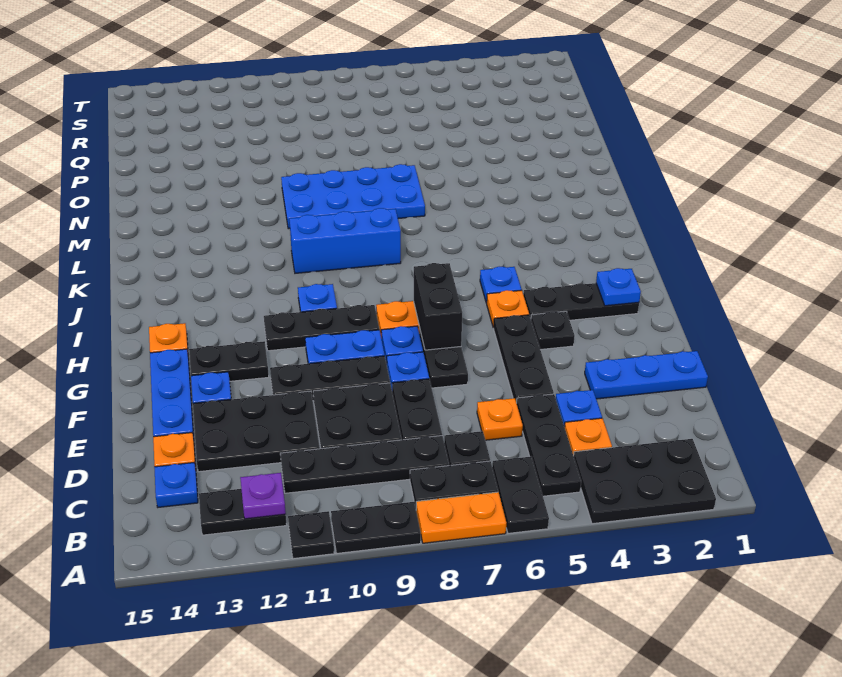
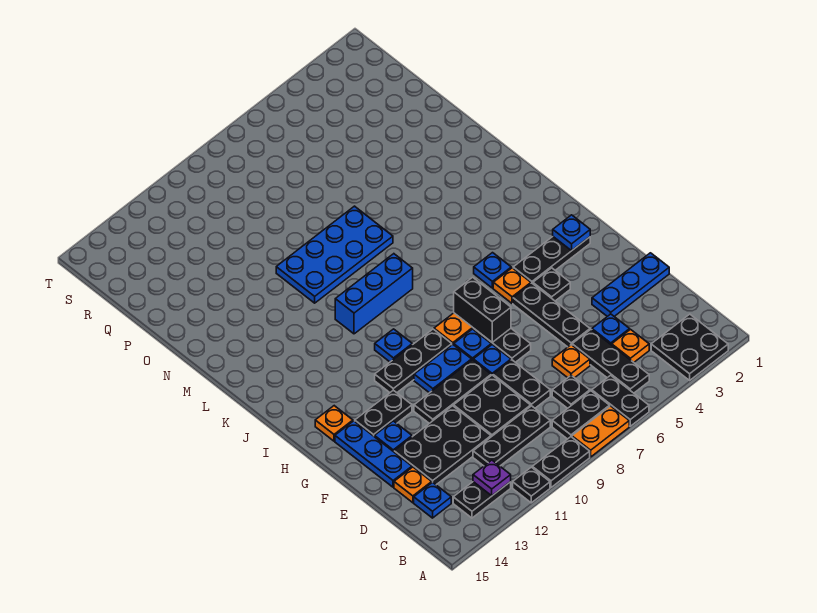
black plate A2:B4 level 1 -> black plate A2:B3 level 1
black plate C8:C11 level 1 -> black plate C9:C11 level 1

